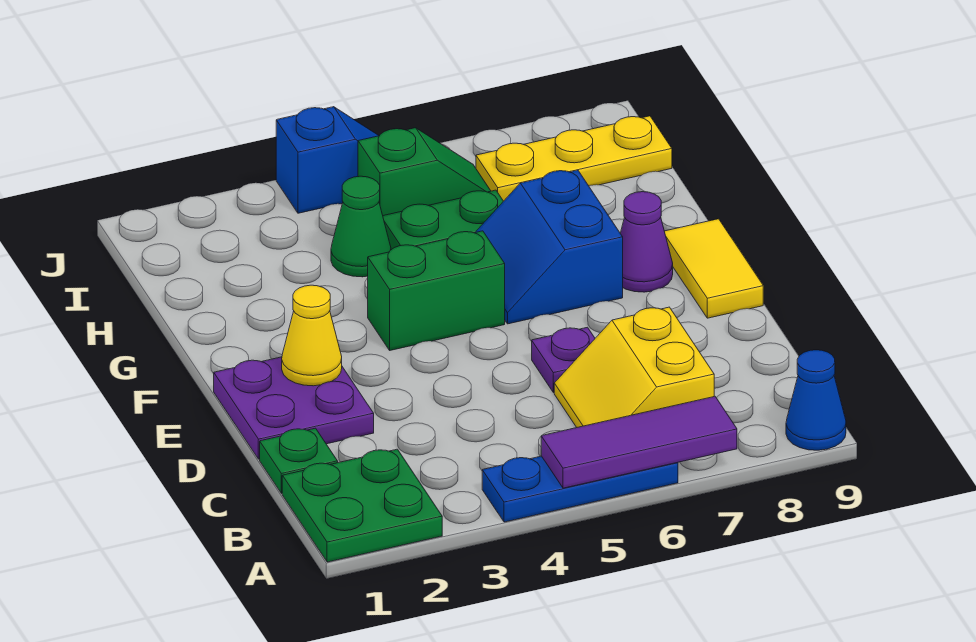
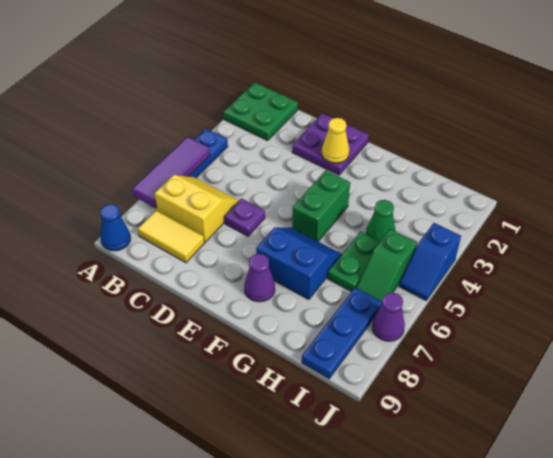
green plate C1 level 1 -> none
yellow tile E9:F9 level 1 -> yellow tile B8:C8 level 1
yellow plate I7:I9 level 1 -> blue plate I7:I9 level 1
none -> purple cone J7 level 1

